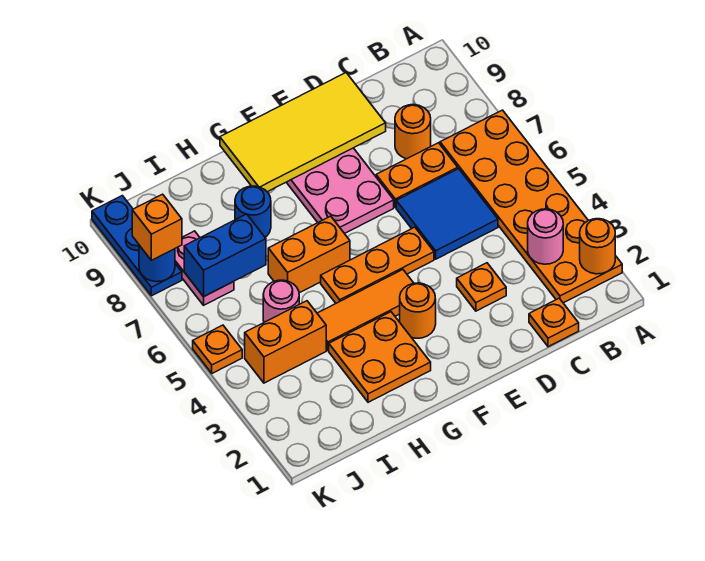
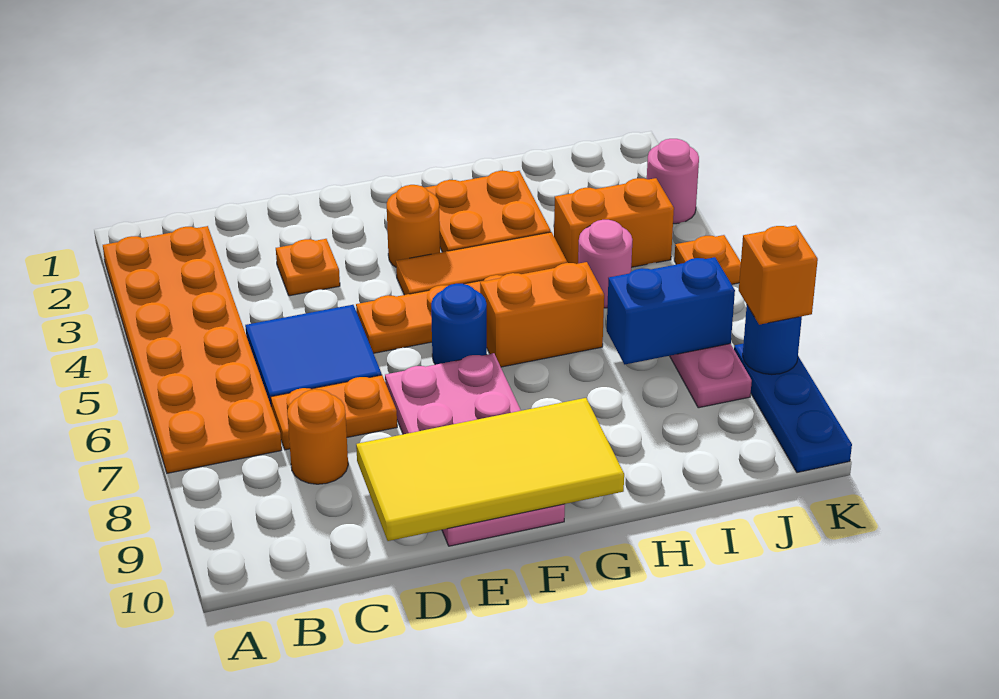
orange round brick A2 level 2 -> none
pink round brick B3 level 2 -> pink round brick K3 level 1
orange plate C1 level 1 -> none
blue round brick H8 level 1 -> blue round brick F6 level 1

